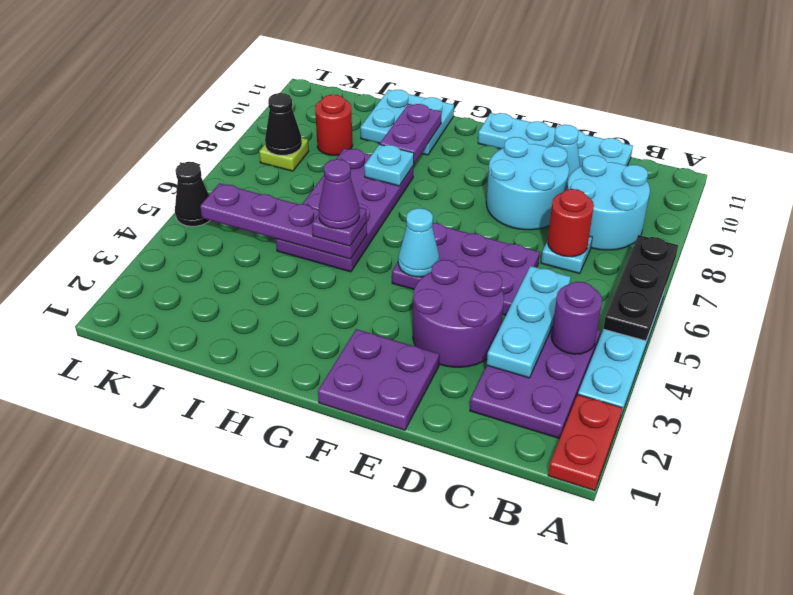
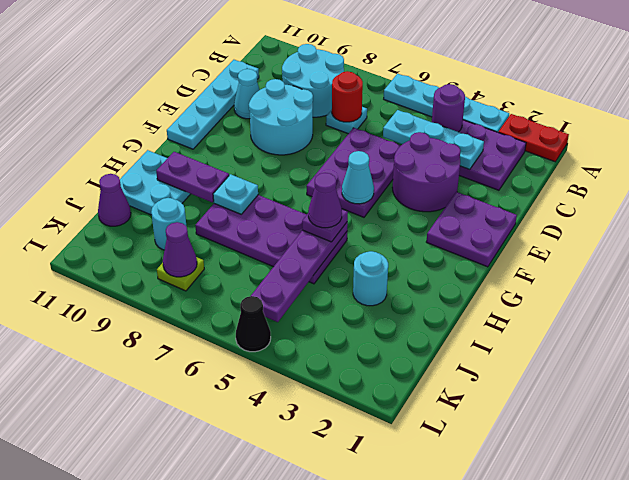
black plate A5:A7 level 2 -> none
none -> cyan round brick I3 level 1
red round brick J9 level 1 -> cyan round brick J9 level 1
none -> purple cone J11 level 1
black cone K8 level 2 -> purple cone K8 level 2

